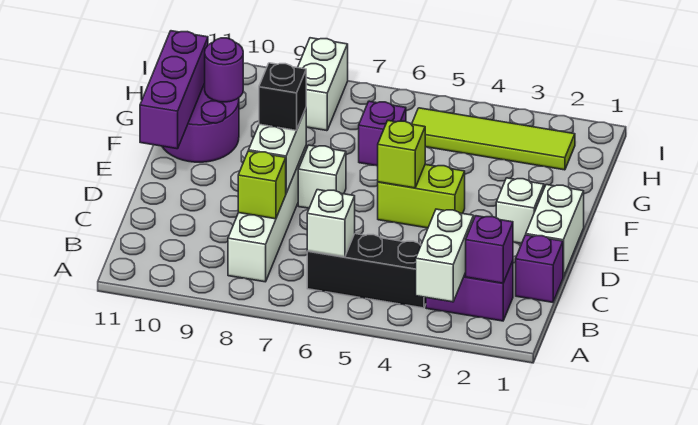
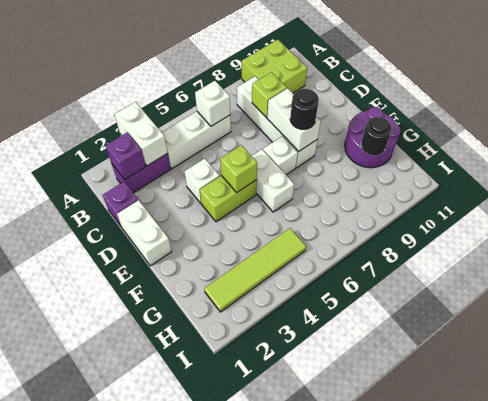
none -> lime brick A9:B10 level 1
black brick B4:B6 level 1 -> white brick B4:B6 level 1
white brick E2 level 1 -> white brick D4 level 1
black brick E8 level 3 -> black round brick E8 level 3
purple brick E11:G11 level 2 -> none
purple brick G6 level 1 -> none
purple round brick G10 level 2 -> black round brick G10 level 2
white brick H8:I8 level 1 -> white brick E6:F6 level 1

